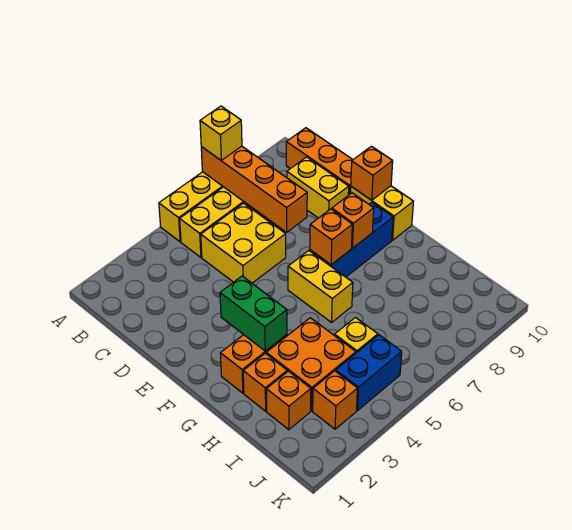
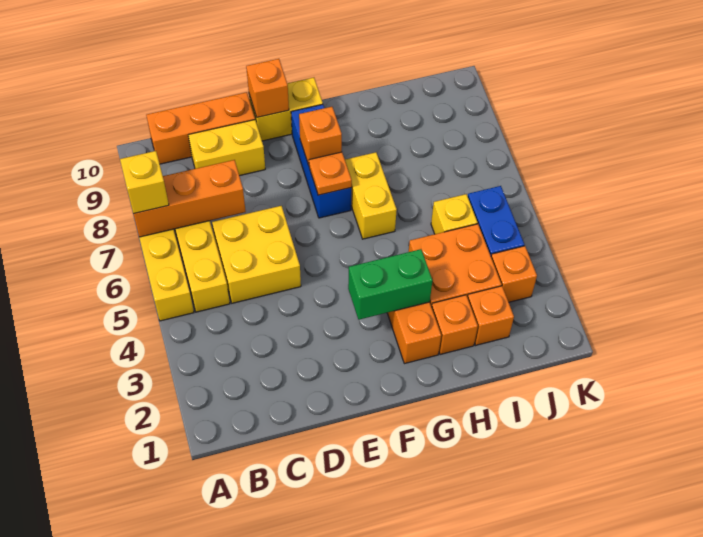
orange brick A7:D7 level 2 -> orange brick A7:C7 level 2
yellow brick F6:G6 level 1 -> yellow brick G6:G7 level 1
orange brick F7 level 2 -> orange plate F7 level 2

